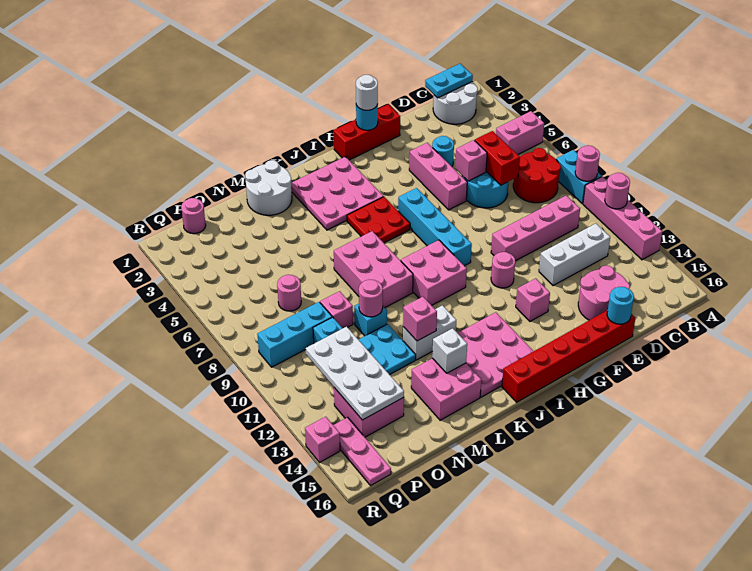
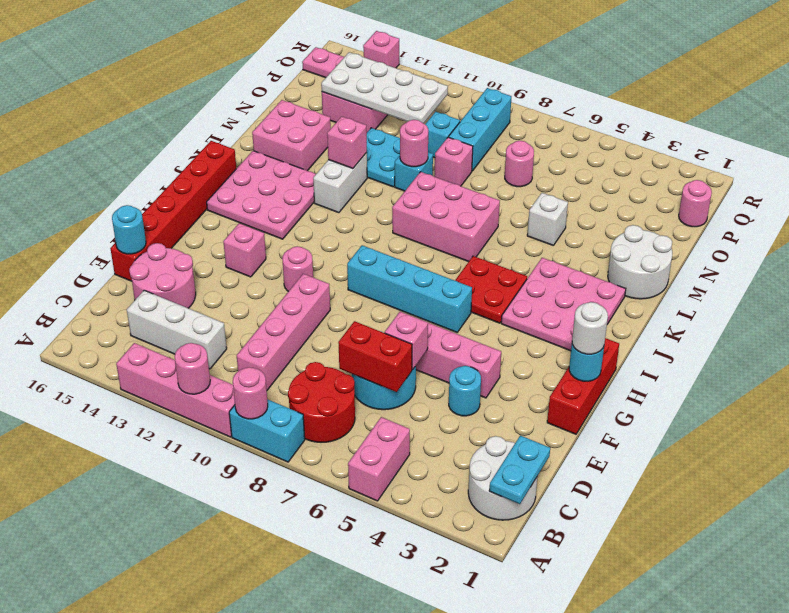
white brick C12:E12 level 1 -> white brick C12:C14 level 1
pink brick I9:J10 level 1 -> none
white brick L14 level 2 -> white brick M5 level 1

